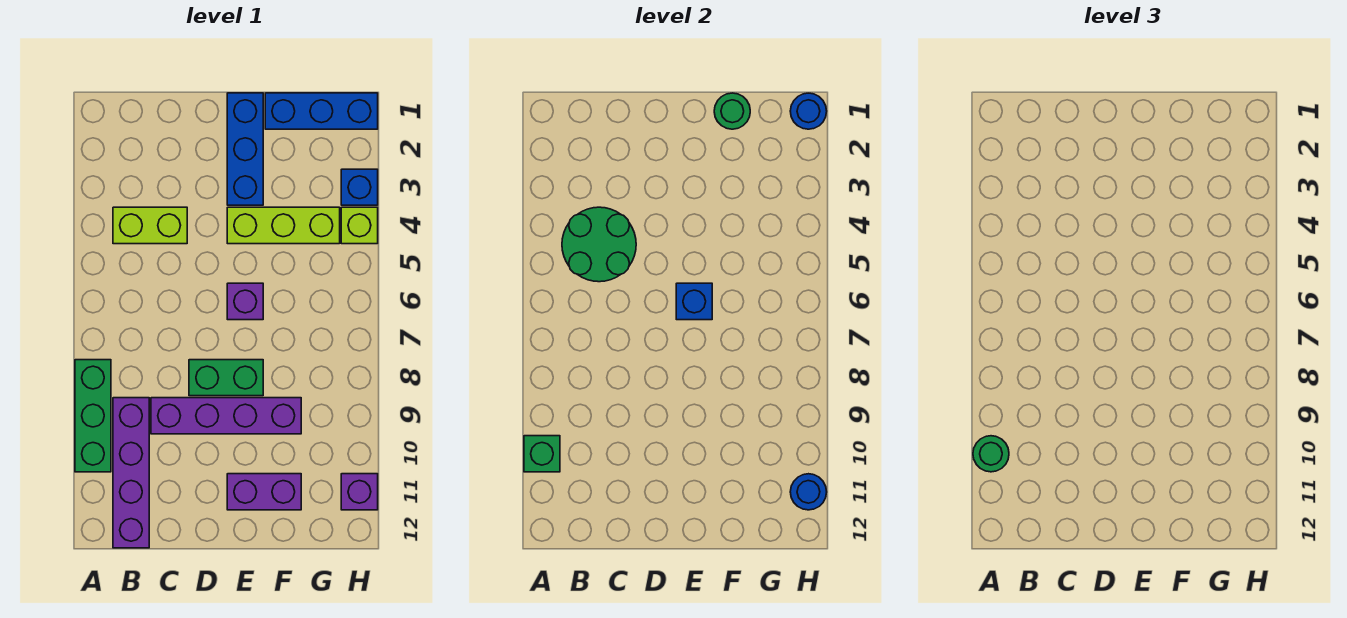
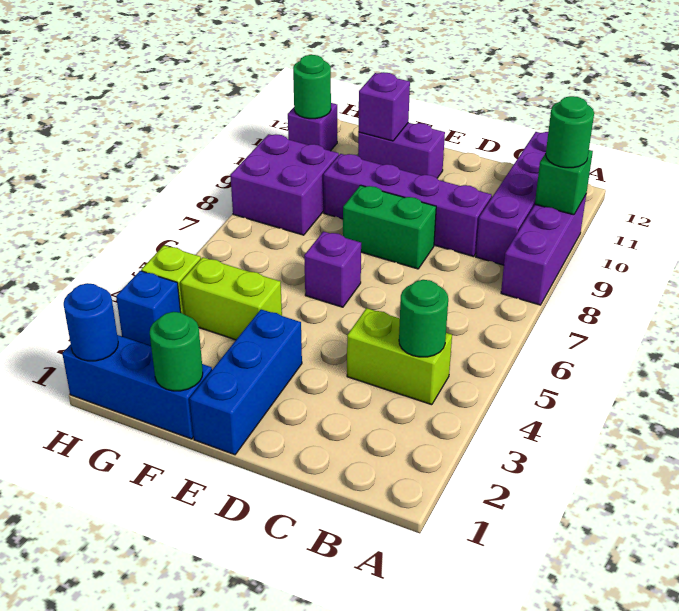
green brick A8:A10 level 1 -> purple brick A8:A10 level 1
green round brick B4:C5 level 2 -> green round brick B4 level 2
lime brick E4:G4 level 1 -> lime brick F4:G4 level 1
blue brick E6 level 2 -> none
none -> purple brick F11 level 2
none -> purple brick G8:H9 level 1
blue round brick H11 level 2 -> green round brick H11 level 2

